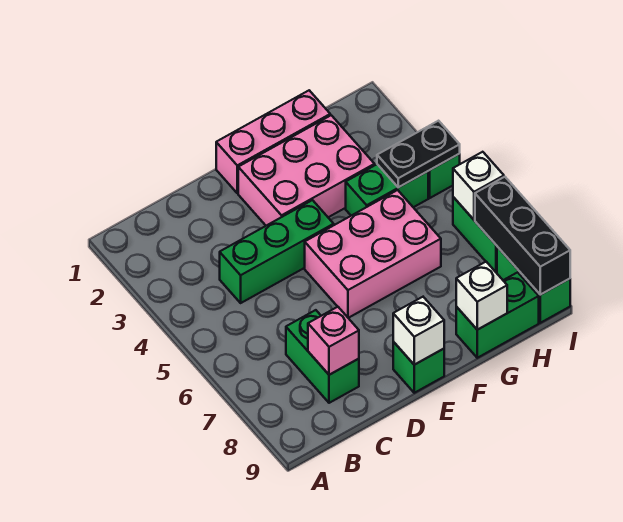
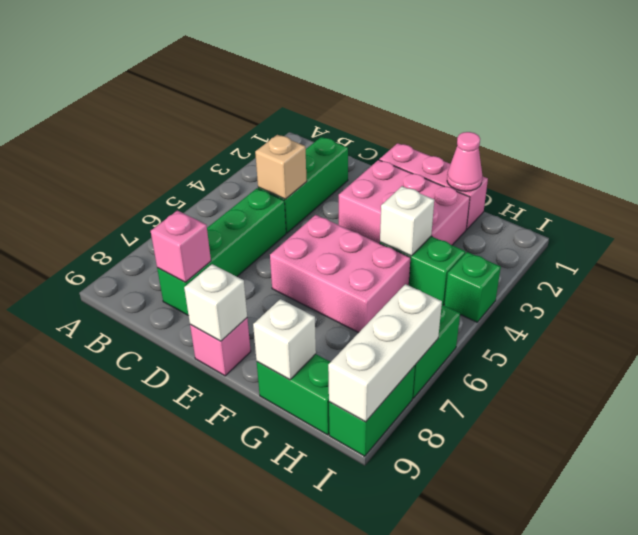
green brick C4:E4 level 1 -> green brick C2:C4 level 1
none -> tan brick C4 level 2
green brick C7:C8 level 1 -> green brick C5:C8 level 1
green brick E9 level 1 -> pink brick E9 level 1
none -> pink cone G1 level 2
black plate H4:I4 level 2 -> none
white brick I6 level 2 -> white brick G4 level 2
black brick I7:I9 level 2 -> white brick I7:I9 level 2

